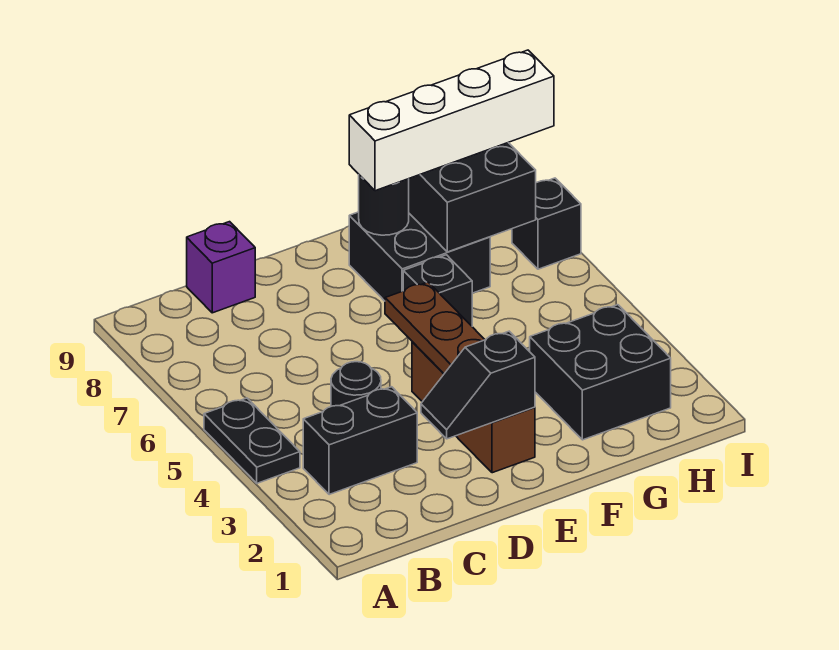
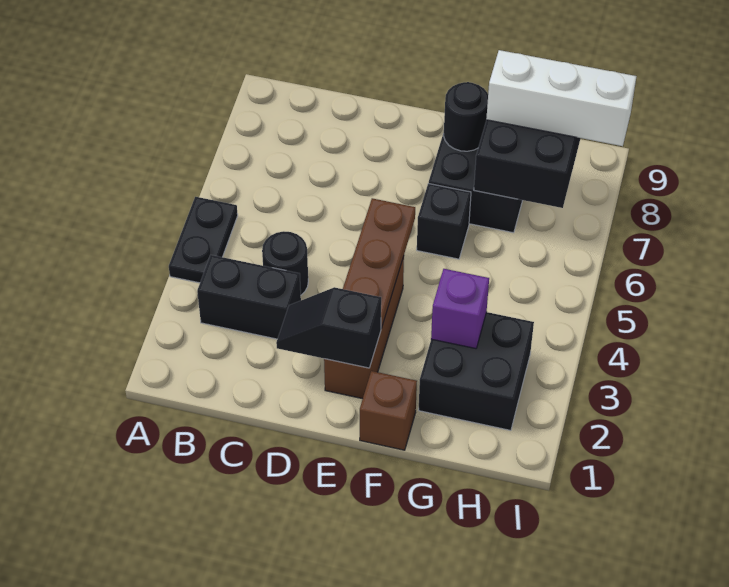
purple brick C9 level 1 -> purple brick G3 level 2
none -> brown brick F1 level 1
white brick F8:I8 level 3 -> white brick G8:I8 level 3
black brick I7 level 1 -> none

